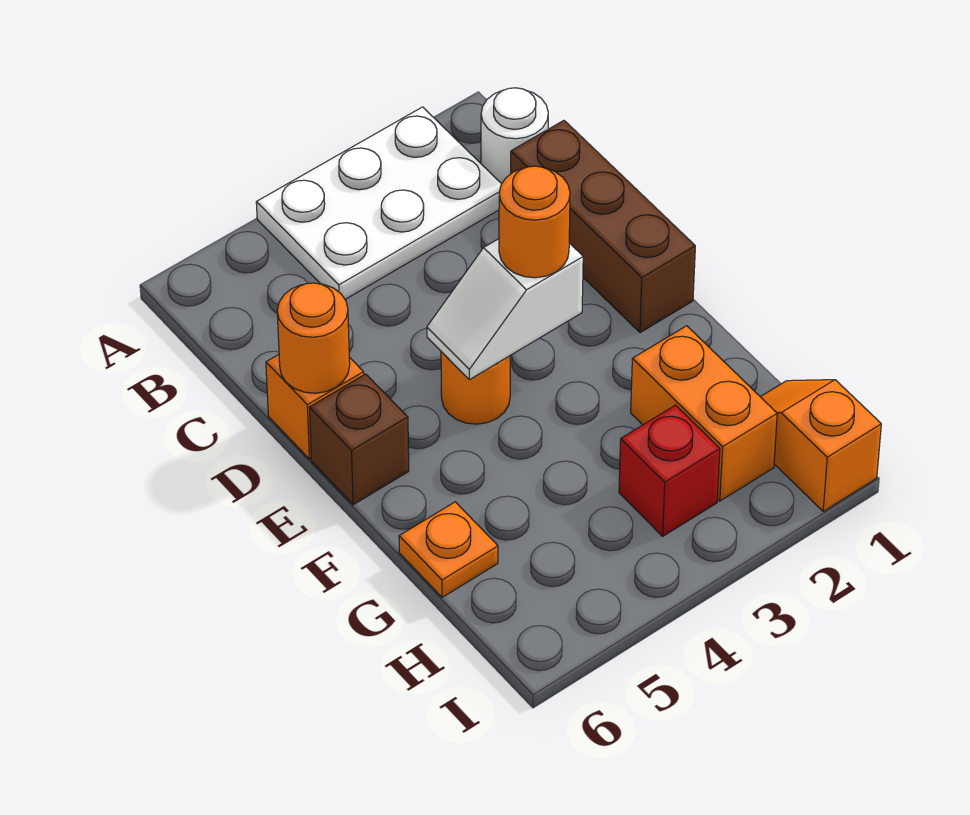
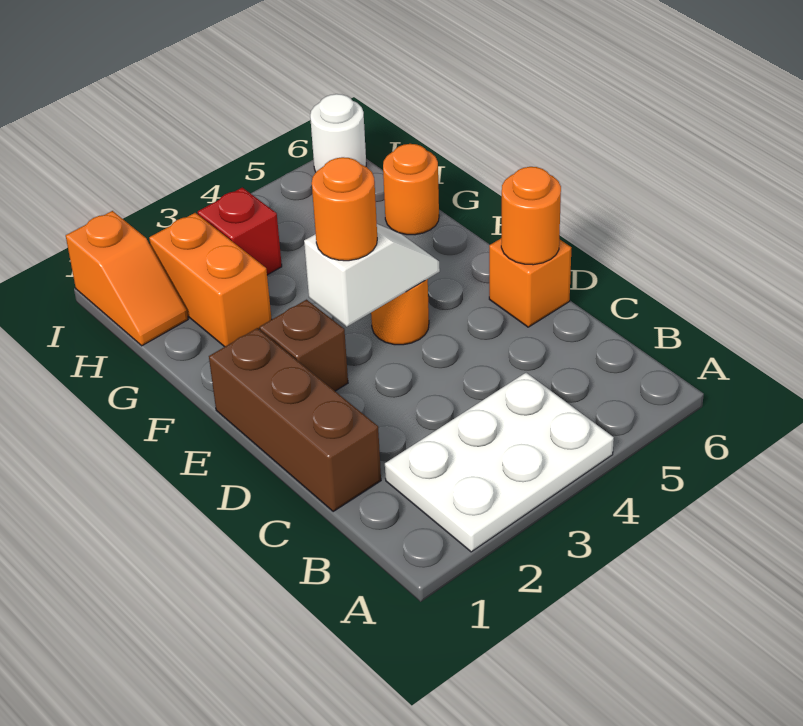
white round brick B1 level 1 -> white round brick I6 level 1
brown brick E6 level 1 -> brown brick E2 level 1
orange plate G6 level 1 -> orange round brick G6 level 1

